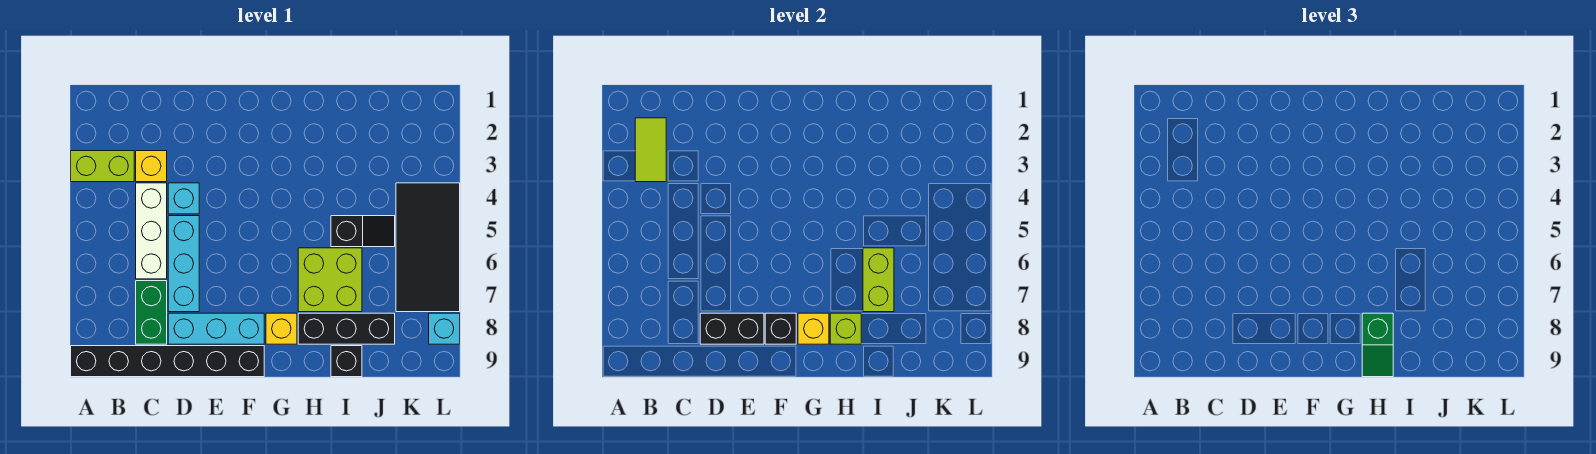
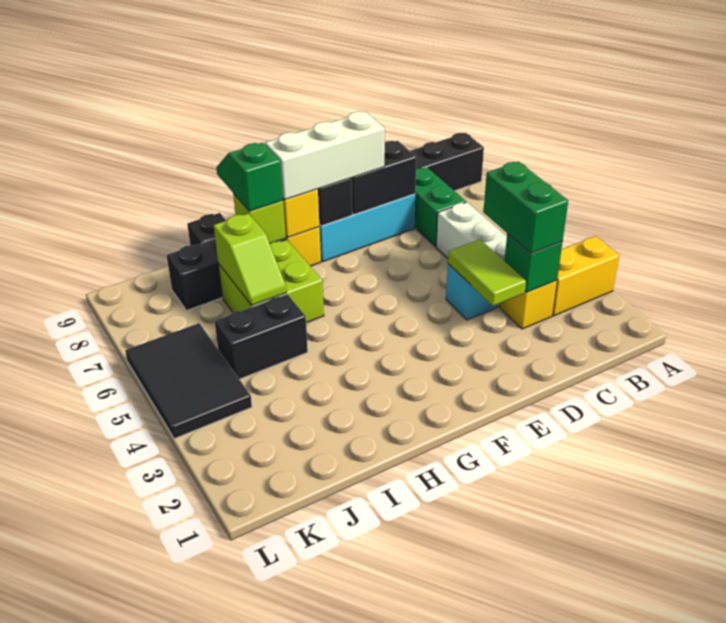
lime brick A3:B3 level 1 -> yellow brick A3:B3 level 1
lime tile B2:B3 level 2 -> lime tile D3:D4 level 2
none -> green brick C3 level 2
none -> green brick C3:C4 level 3
cyan brick D5:D7 level 1 -> none
none -> white brick E8:G8 level 3
black slope I5:J5 level 1 top I -> black brick I5:J5 level 1
lime brick I6:I7 level 2 -> lime slope I6:I7 level 2 top 7
black tile K4:L7 level 1 -> black tile K4:L6 level 1
cyan brick L8 level 1 -> none

